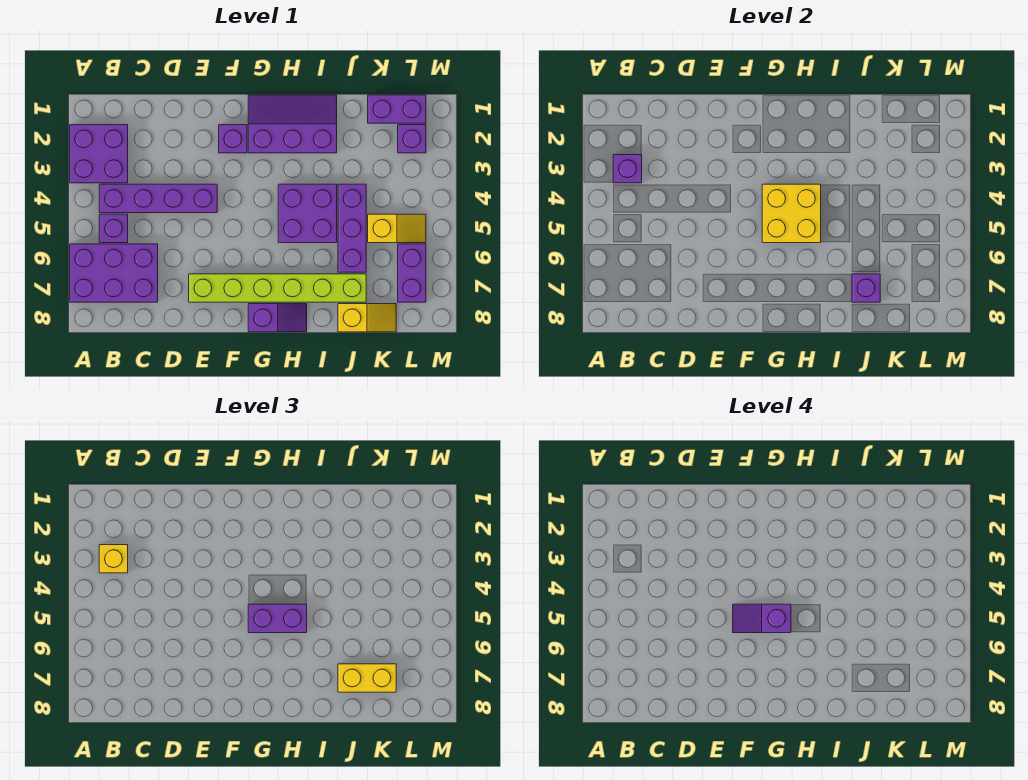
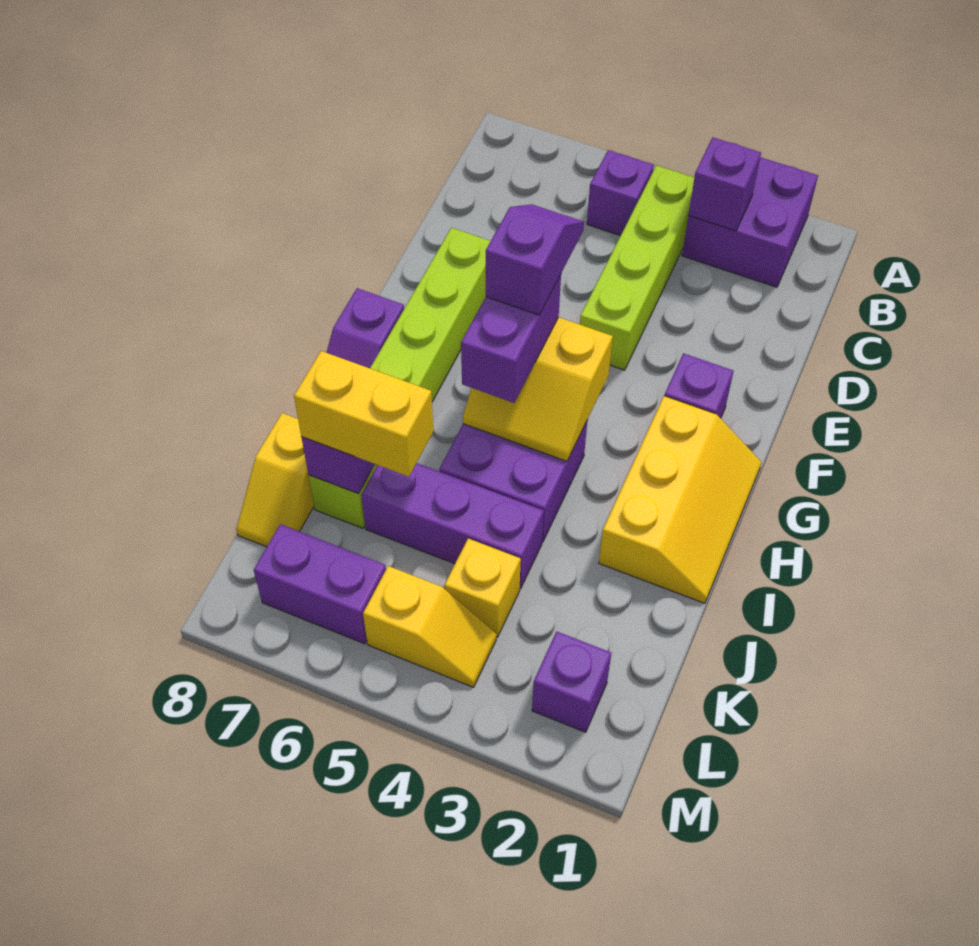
purple brick A6:C7 level 1 -> none
yellow brick B3 level 3 -> yellow brick K4 level 1
purple brick B4:E4 level 1 -> lime brick B4:E4 level 1
purple slope G1:I2 level 1 top 2 -> yellow slope G1:I2 level 1 top 2
yellow brick G4:H5 level 2 -> yellow slope G4:H5 level 2 top G
yellow brick J7:K7 level 3 -> yellow brick J6:J7 level 3
purple brick K1:L1 level 1 -> none
yellow slope K5:L5 level 1 top K -> yellow slope L4:L5 level 1 top 5

